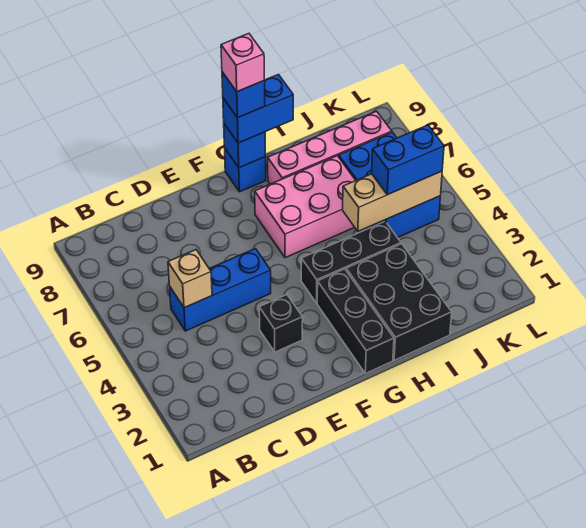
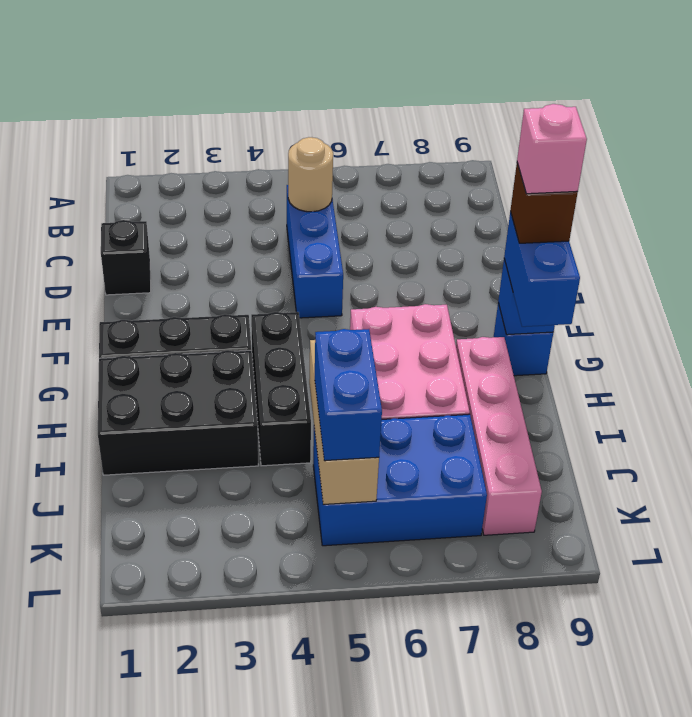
tan brick C5 level 2 -> tan round brick C5 level 2
black brick E3 level 1 -> black brick D1 level 1
blue brick G9 level 4 -> brown brick G9 level 4

